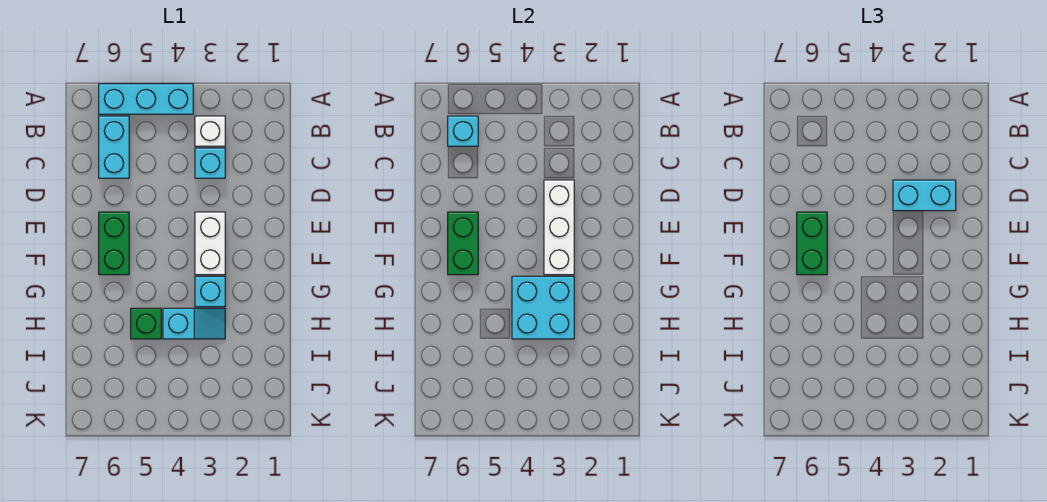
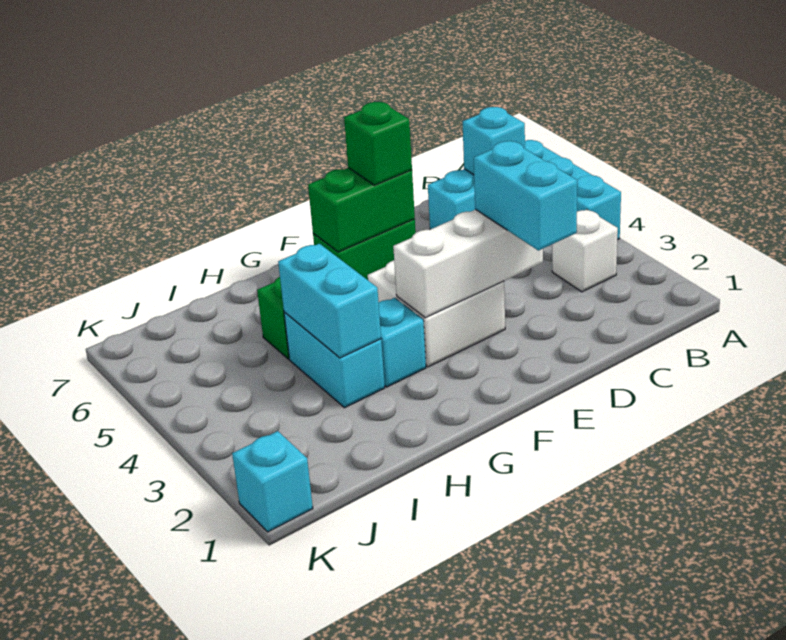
cyan brick C3 level 1 -> cyan brick K1 level 1
white brick E3:F3 level 1 -> white brick E3:F4 level 1
green brick E6:F6 level 3 -> green brick E6 level 3
cyan brick G3:H4 level 2 -> cyan brick H3:H4 level 2
cyan slope H3:H4 level 1 top 4 -> cyan brick H3:H4 level 1

